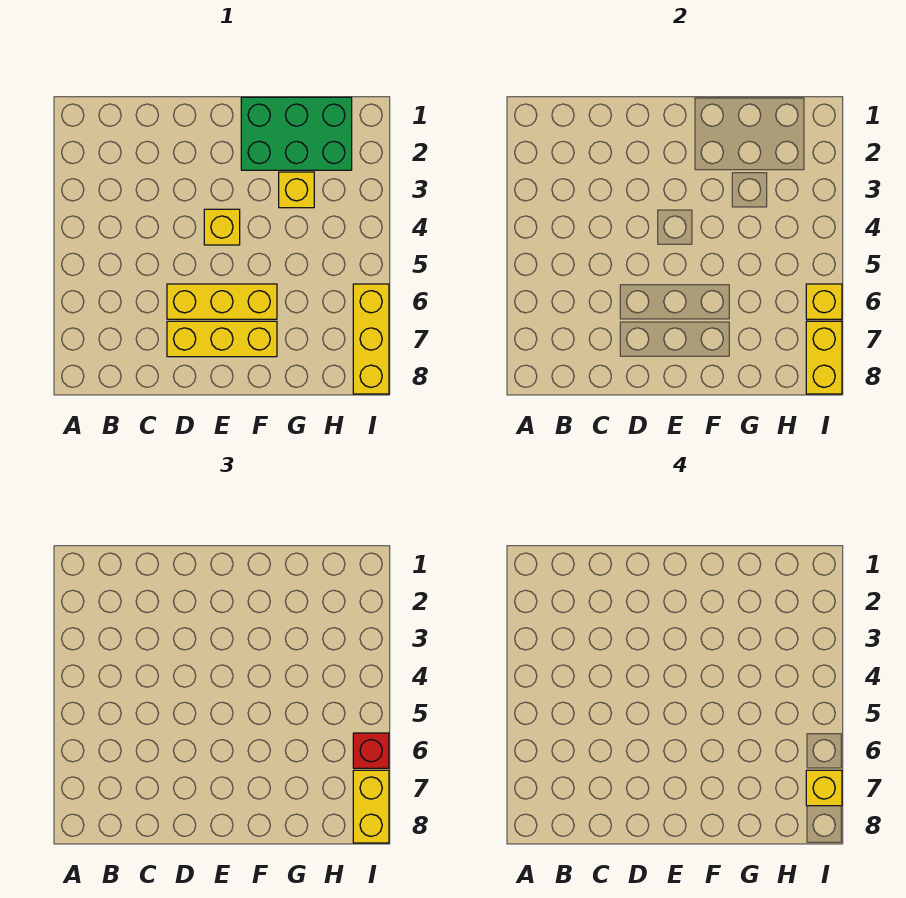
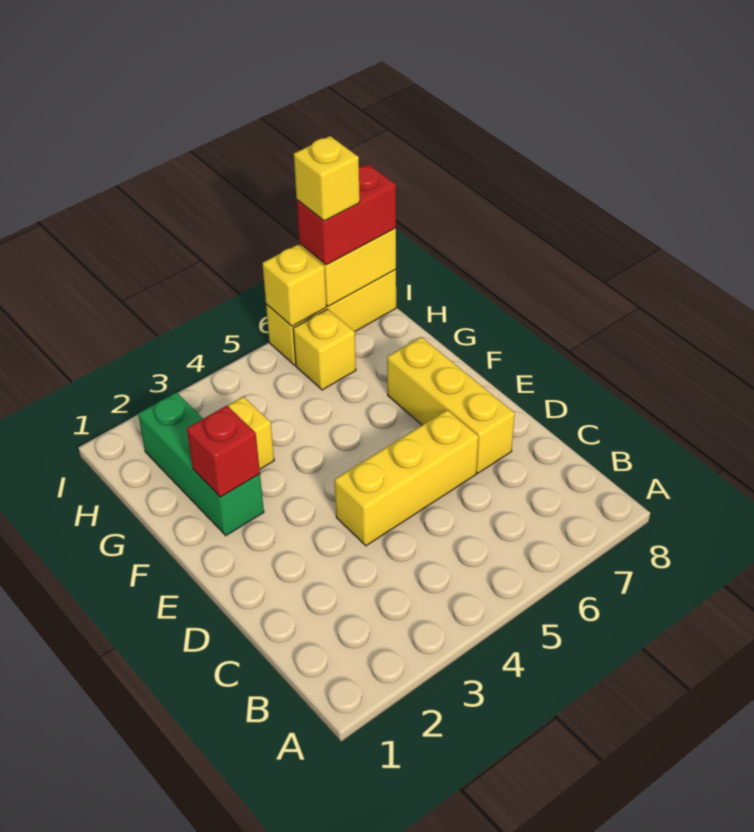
yellow brick D6:F6 level 1 -> yellow brick D4:D6 level 1
yellow brick E4 level 1 -> yellow brick H6 level 1
green brick F1:H2 level 1 -> green brick F2:H2 level 1
red brick I6 level 3 -> red brick F2 level 2
yellow brick I7:I8 level 3 -> red brick I7:I8 level 3

